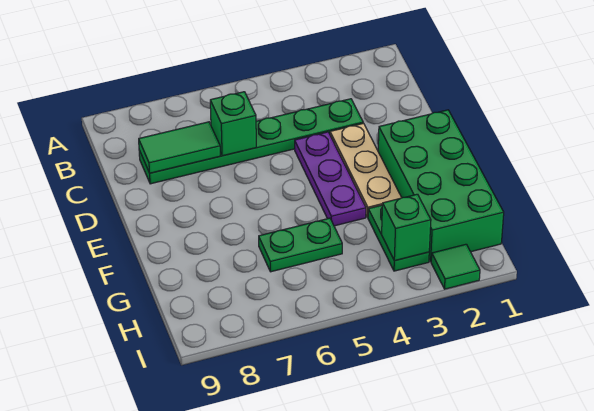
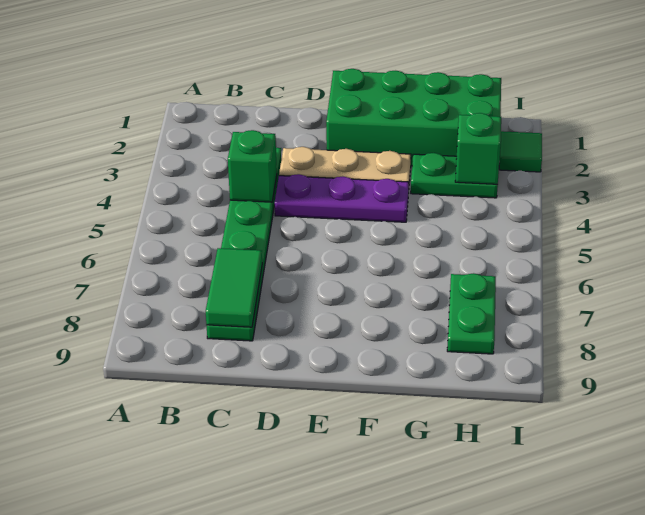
green brick C6 level 2 -> green brick C4 level 2
green plate G5:G6 level 1 -> green plate H7:H8 level 1

